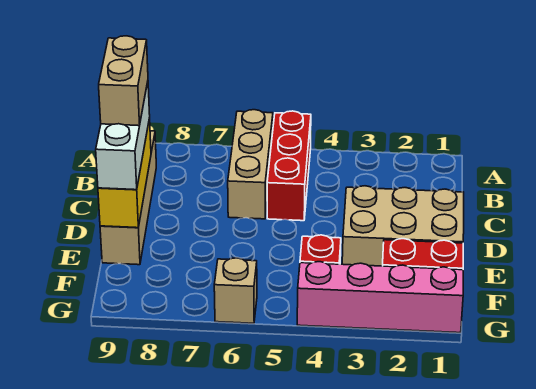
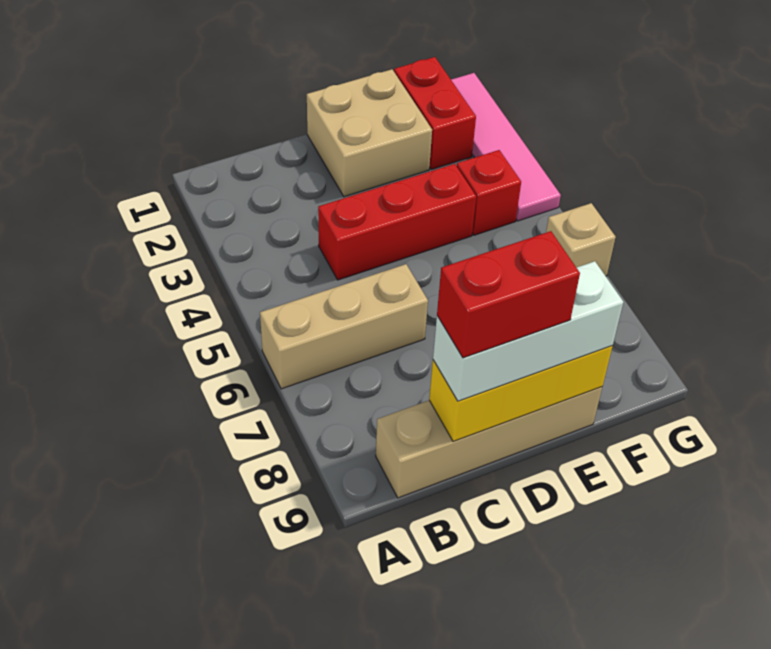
red brick A5:C5 level 1 -> red brick C4:E4 level 1
tan brick C9:D9 level 4 -> red brick C9:D9 level 4
tan brick D1:E3 level 1 -> tan brick D1:E2 level 1
pink brick G1:G4 level 1 -> pink tile G1:G4 level 1

